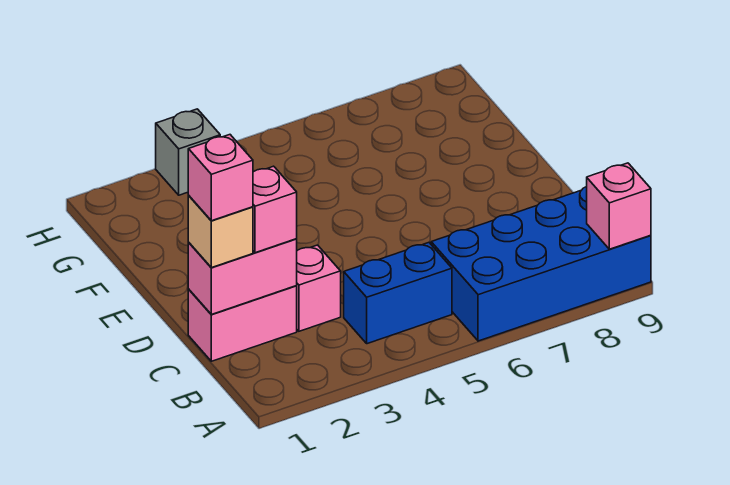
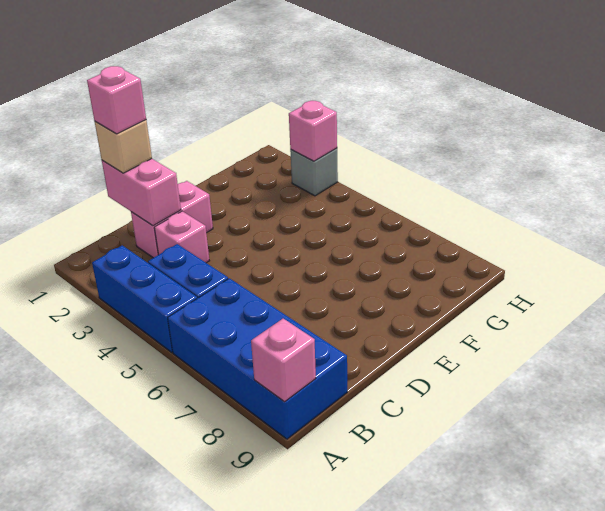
none -> blue brick A3:A5 level 1
pink brick C1:C2 level 1 -> pink brick C2:D2 level 1
pink brick C2 level 3 -> pink brick H3 level 2

